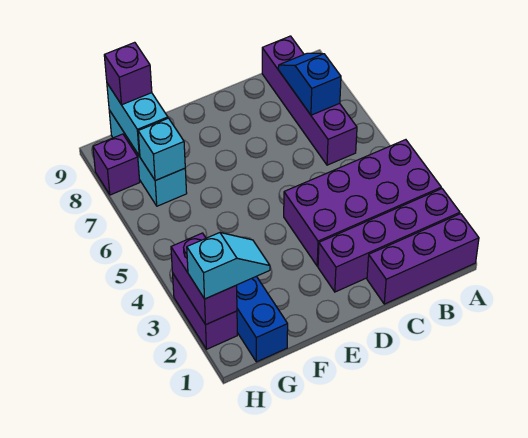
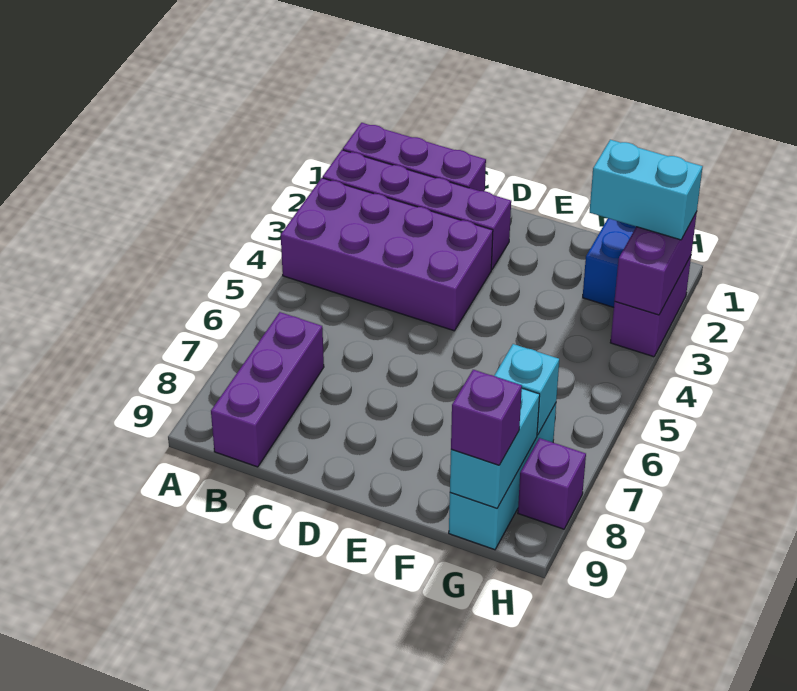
purple brick B6:B9 level 1 -> purple brick B7:B9 level 1
blue slope B7:B8 level 2 top 7 -> none
cyan slope G2:H2 level 3 top H -> cyan brick G2:H2 level 3

